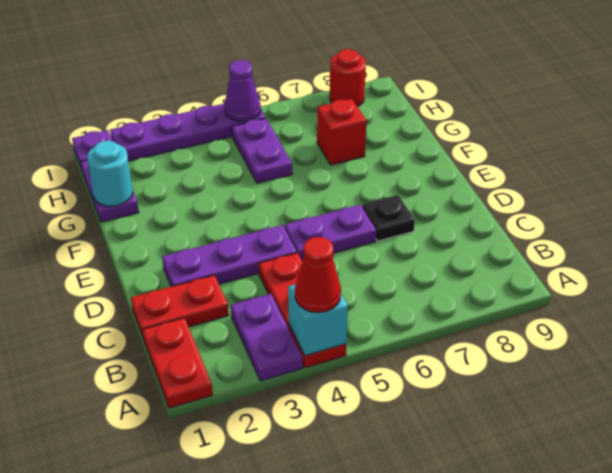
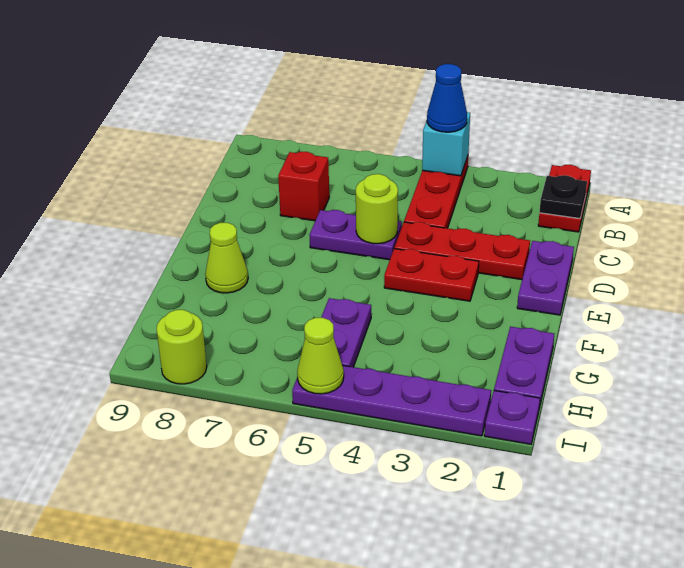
purple plate A3:B3 level 1 -> purple plate D1:E1 level 1
red cone A4 level 3 -> blue cone A4 level 3
red plate C1:C2 level 1 -> red plate E3:E4 level 1
purple plate D2:D4 level 1 -> red plate D2:D4 level 1
none -> lime round brick D5 level 2
black plate D7 level 1 -> black plate B1 level 2
none -> lime cone F8 level 1
cyan round brick G1 level 2 -> none
red brick G7 level 1 -> red brick C7 level 1
purple cone I5 level 2 -> lime cone I5 level 2
red round brick I8 level 1 -> lime round brick I8 level 1

